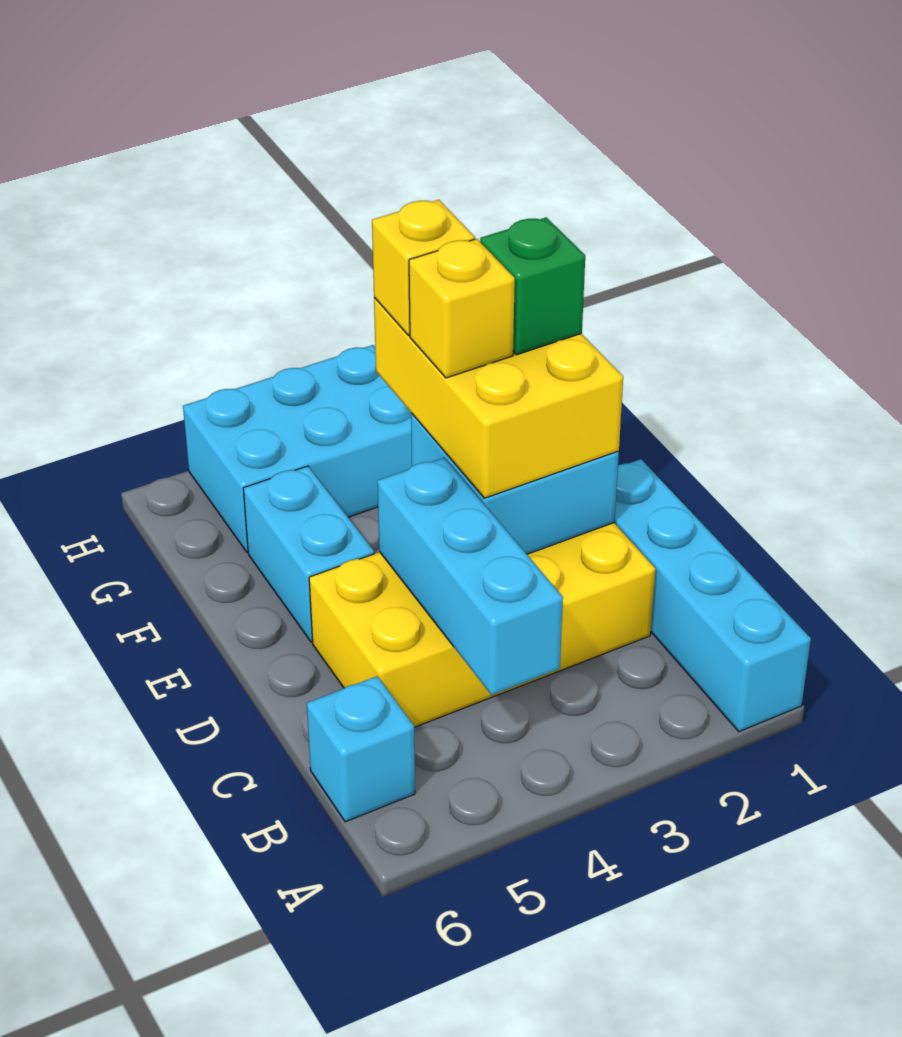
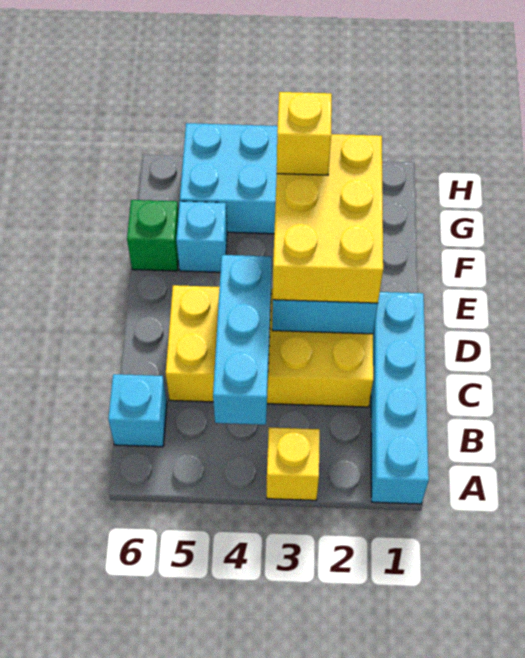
green brick E2 level 4 -> green brick F6 level 1
yellow brick E3 level 4 -> yellow brick A3 level 1
cyan brick E5:F5 level 1 -> cyan brick F5 level 1

